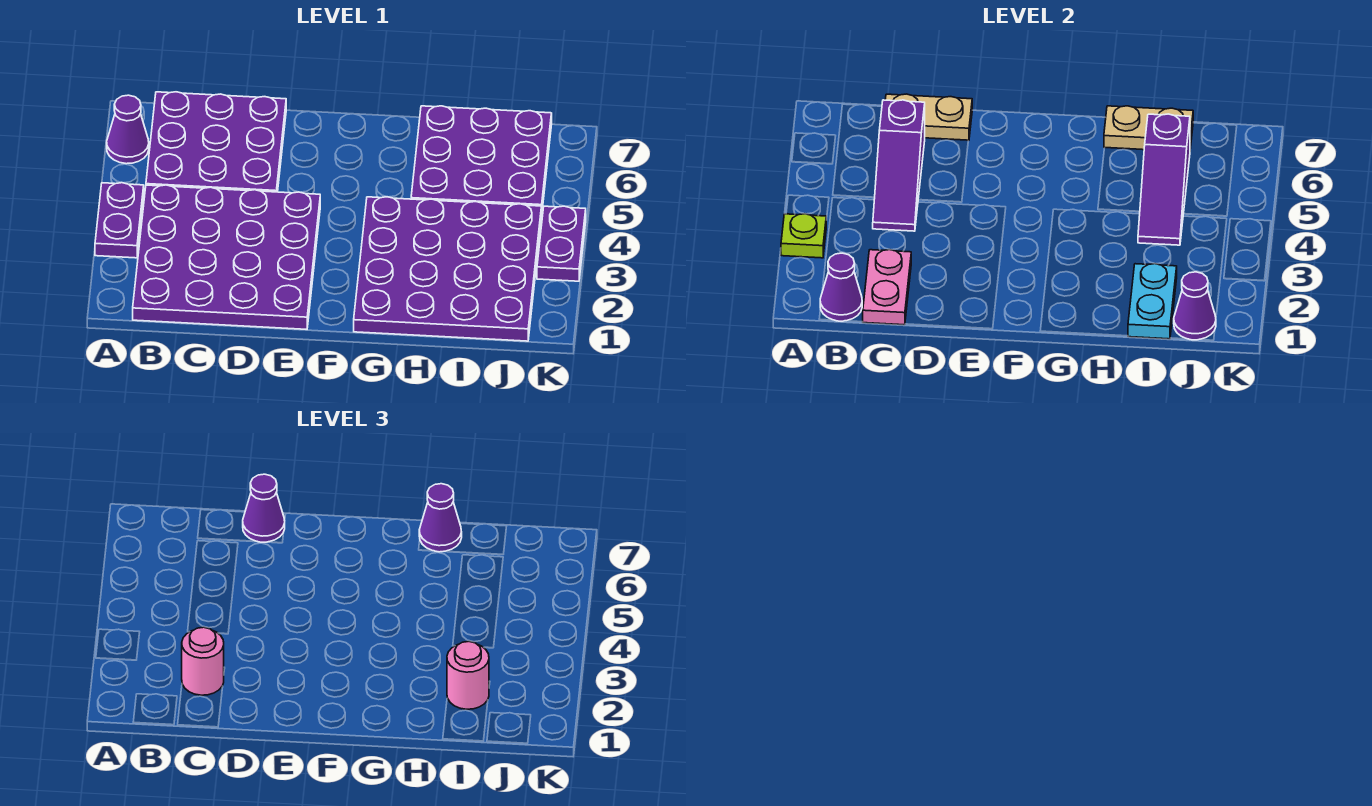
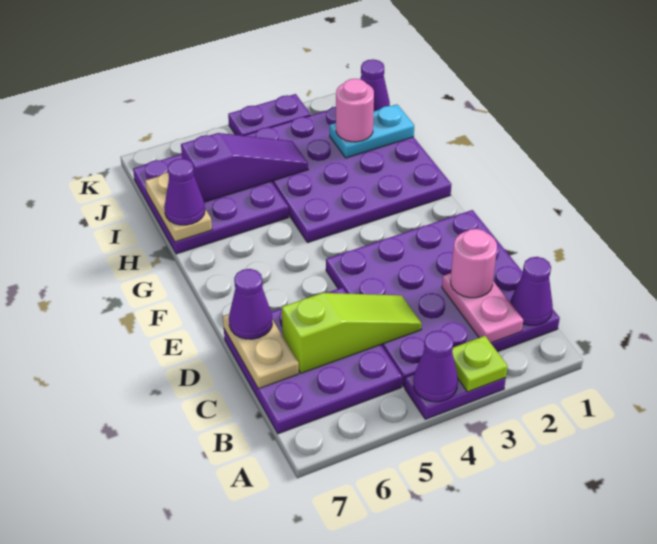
purple cone A6 level 1 -> purple cone A4 level 2
pink plate C1:C2 level 2 -> pink plate B2:C2 level 2
purple slope C4:C6 level 2 top 6 -> lime slope C4:C6 level 2 top 6

